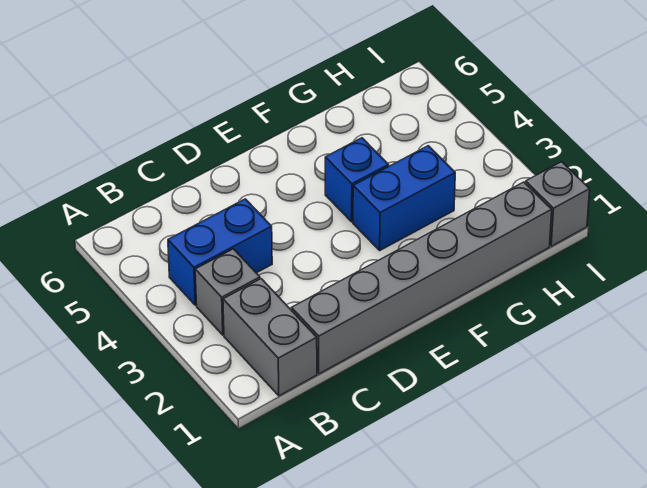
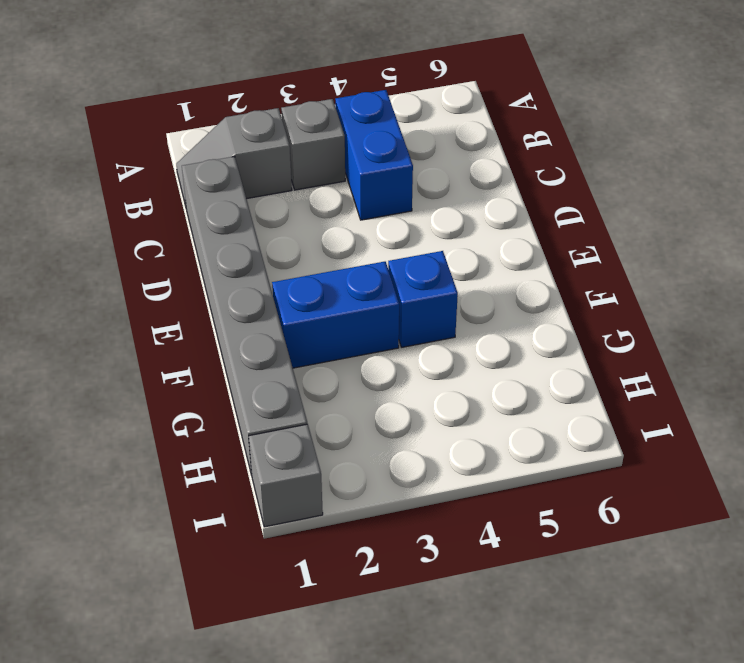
grey brick B1:B2 level 1 -> grey slope B1:B2 level 1 top 2
blue brick F3:G3 level 1 -> blue brick F2:F3 level 1

